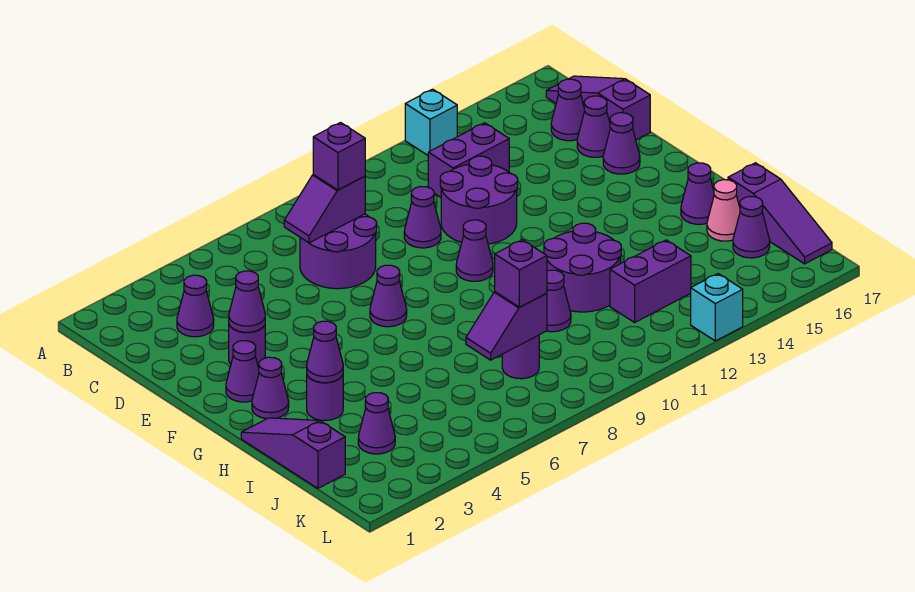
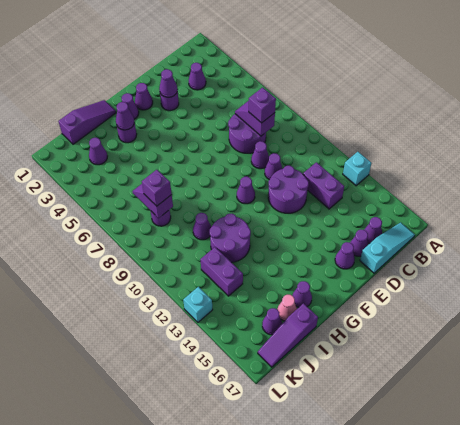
purple slope B17:D17 level 1 top D -> cyan slope B17:D17 level 1 top D
purple cone F7 level 1 -> purple cone D9 level 1

